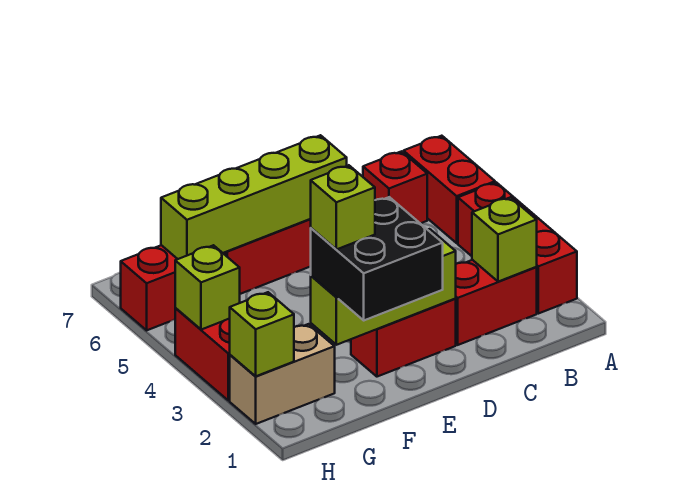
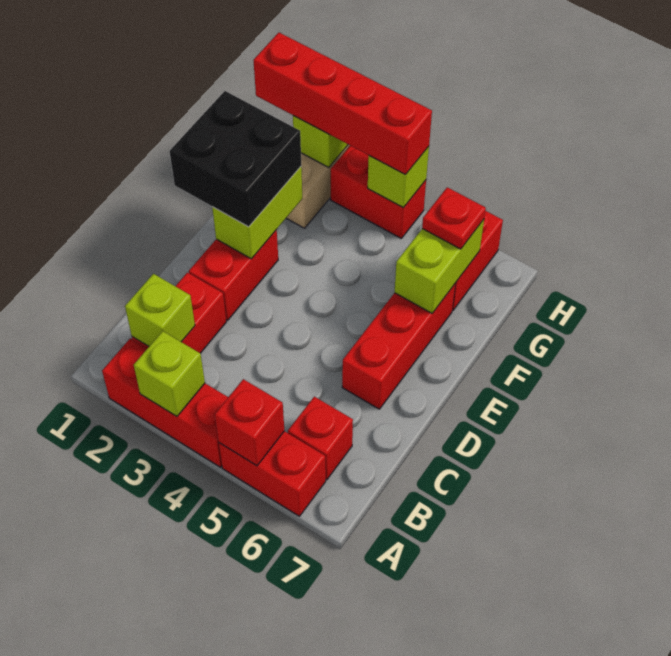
none -> red brick A5 level 2
lime brick D2:F2 level 2 -> lime brick E2:F2 level 2
lime brick D6:G6 level 2 -> lime brick F6:G6 level 2
lime brick F2 level 4 -> lime brick A3 level 2
none -> red plate G6 level 3
none -> red brick H1:H4 level 3

